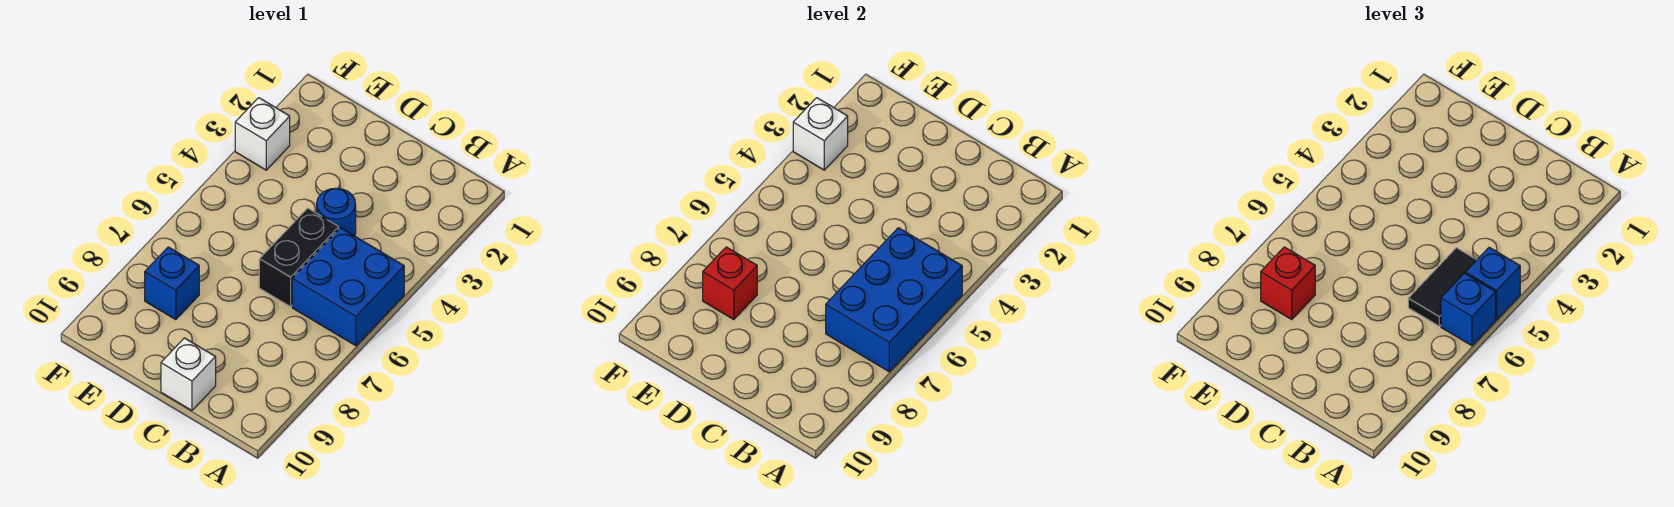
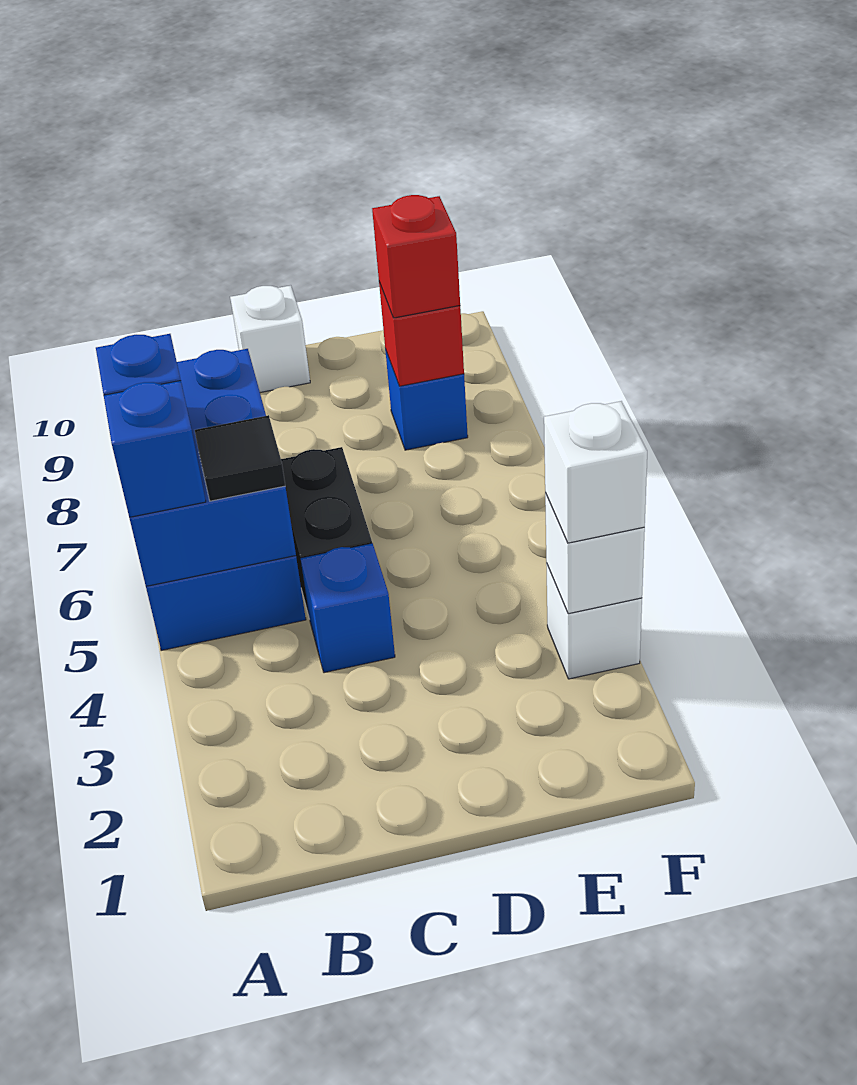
black tile B5:B6 level 3 -> black tile B5 level 3
blue round brick C4 level 1 -> blue brick C4 level 1
none -> white brick F3 level 3

